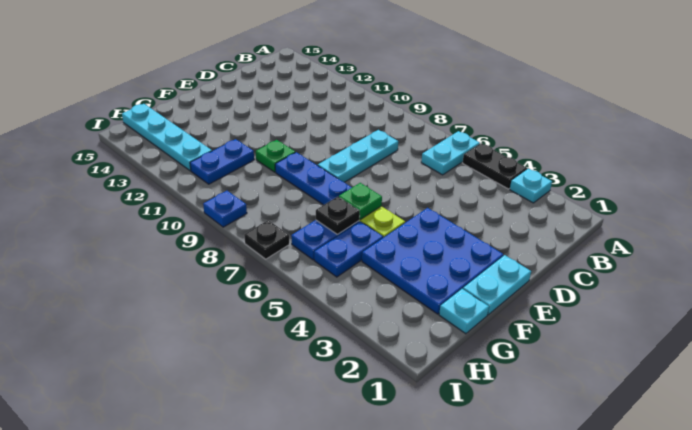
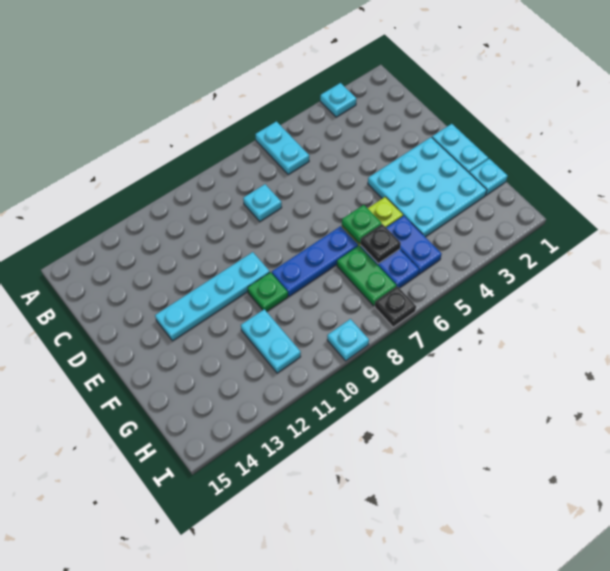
black plate A4:A5 level 1 -> none
cyan plate C8:E8 level 1 -> cyan plate C8 level 1
blue plate E2:G4 level 1 -> cyan plate E2:G4 level 1
none -> green plate G7:H7 level 1
blue plate G11:H11 level 1 -> cyan plate G11:H11 level 1
cyan plate H12:H15 level 1 -> cyan plate E10:E13 level 1
blue plate I9 level 1 -> cyan plate I9 level 1

